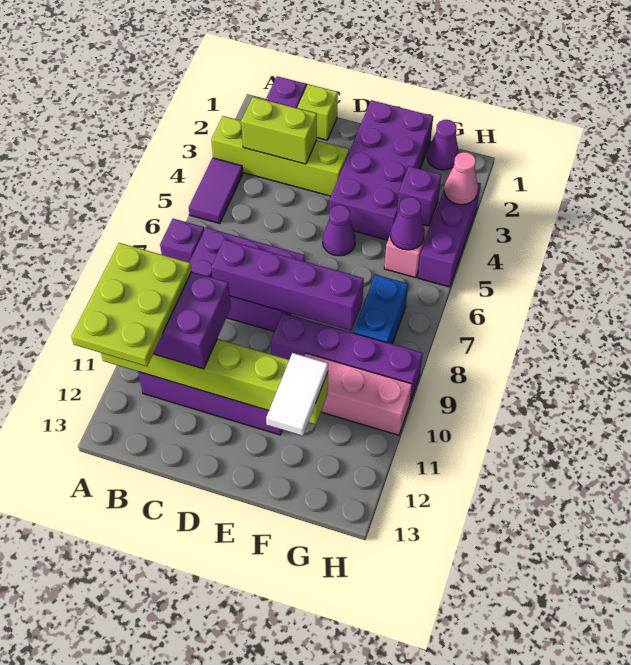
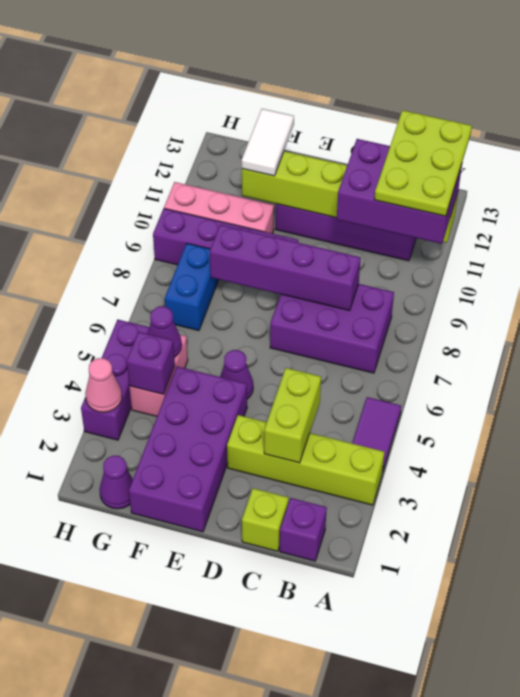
purple brick A7 level 1 -> none
lime brick B3:C3 level 2 -> lime brick C3:C4 level 2

